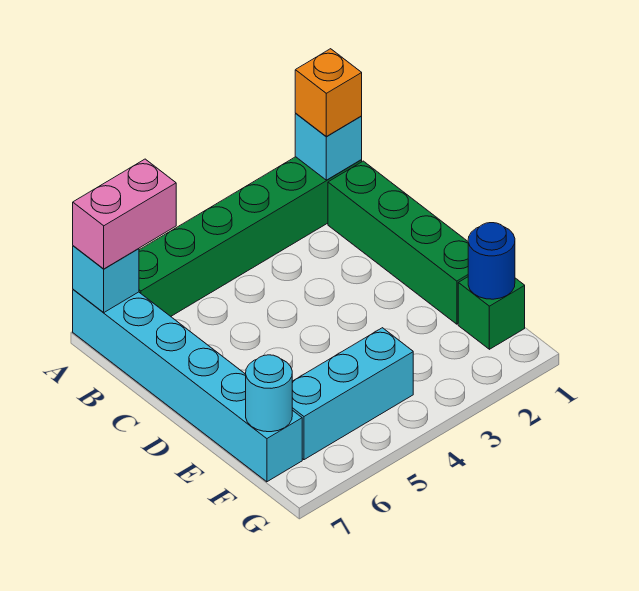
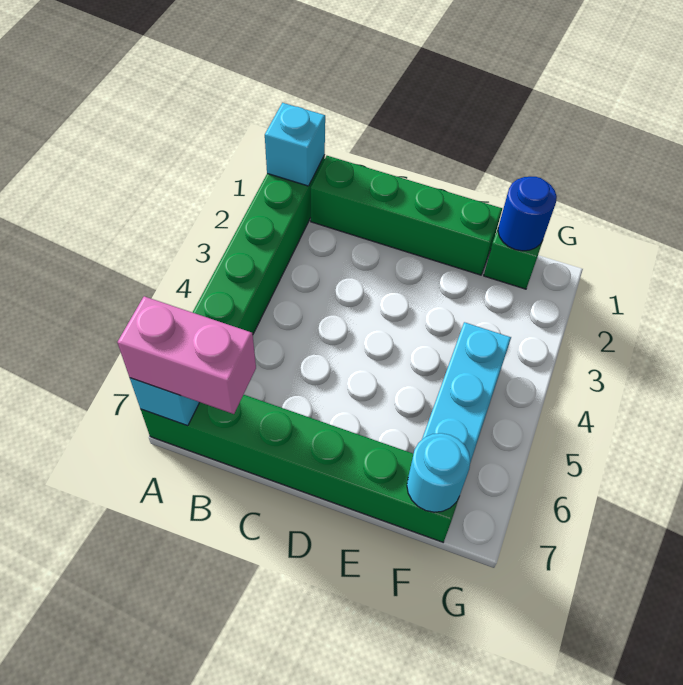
orange brick A1 level 3 -> none
pink brick A6:A7 level 3 -> pink brick A7:B7 level 3
cyan brick A7:F7 level 1 -> green brick A7:F7 level 1

